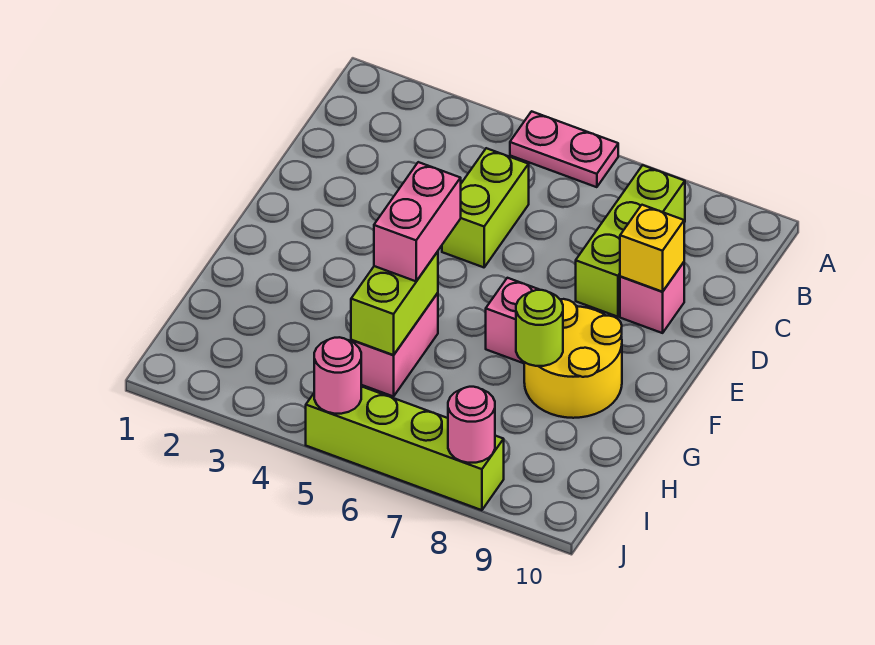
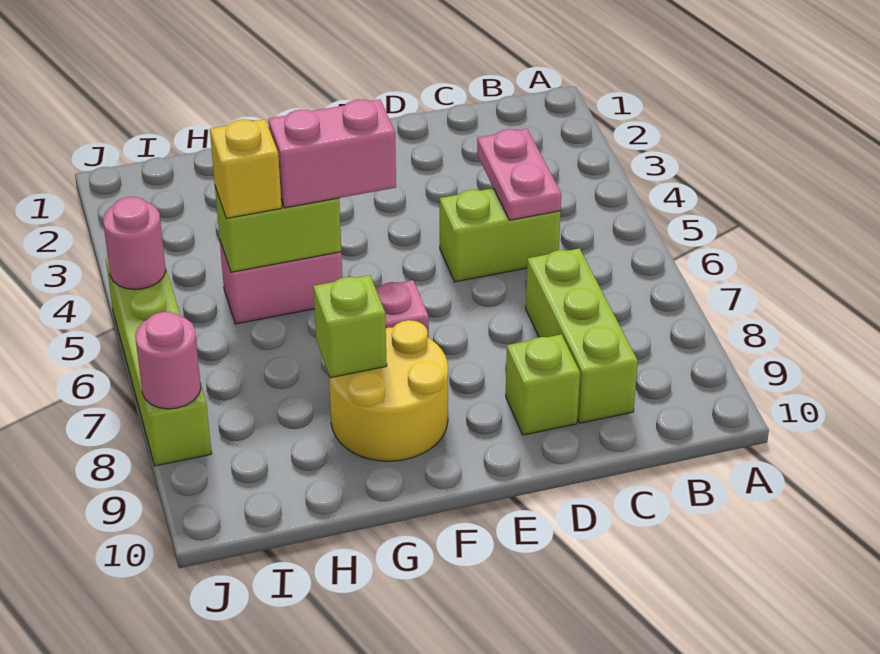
pink plate A5:A6 level 1 -> pink plate C4:C5 level 2
lime brick B8:D8 level 1 -> lime brick C7:C9 level 1
pink brick D9 level 1 -> lime brick D9 level 1
yellow brick D9 level 2 -> yellow brick H5 level 3
lime round brick G8 level 2 -> lime brick G8 level 2

